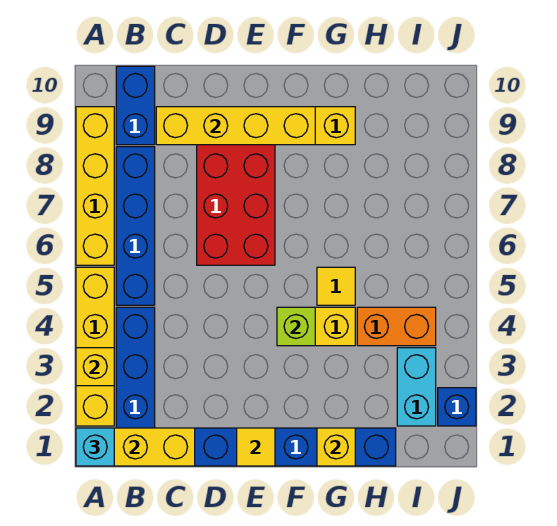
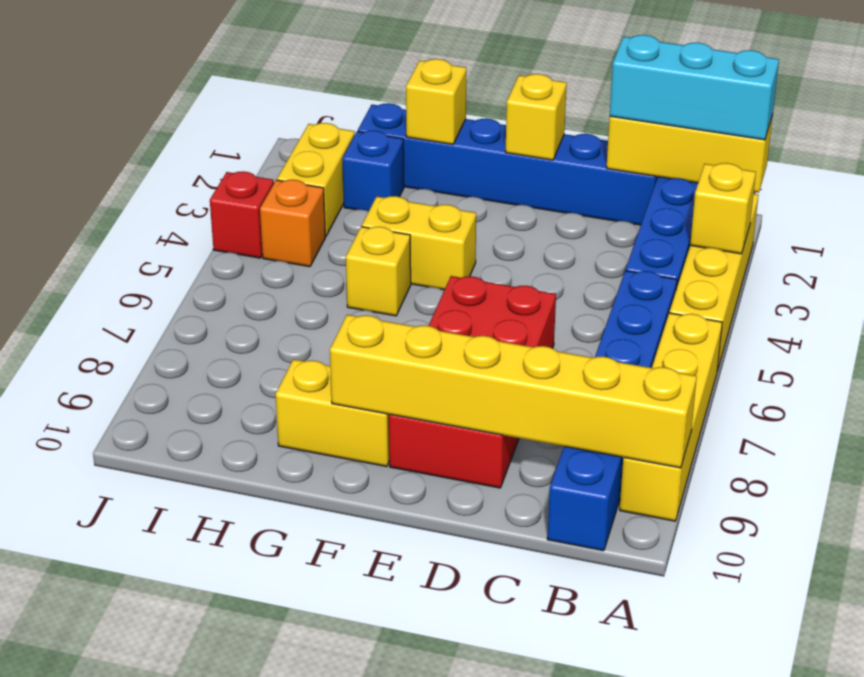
cyan brick A1 level 3 -> cyan brick A1:C1 level 3
yellow brick C9:F9 level 2 -> yellow brick A9:F9 level 2
yellow tile E1 level 2 -> yellow brick E1 level 2
lime brick F4 level 2 -> none
yellow tile G5 level 1 -> yellow brick G5 level 1
orange brick H4:I4 level 1 -> orange brick I4 level 1
cyan brick I2:I3 level 1 -> yellow brick I2:I3 level 1
blue brick J2 level 1 -> blue brick H2 level 1
none -> red brick J4 level 1

